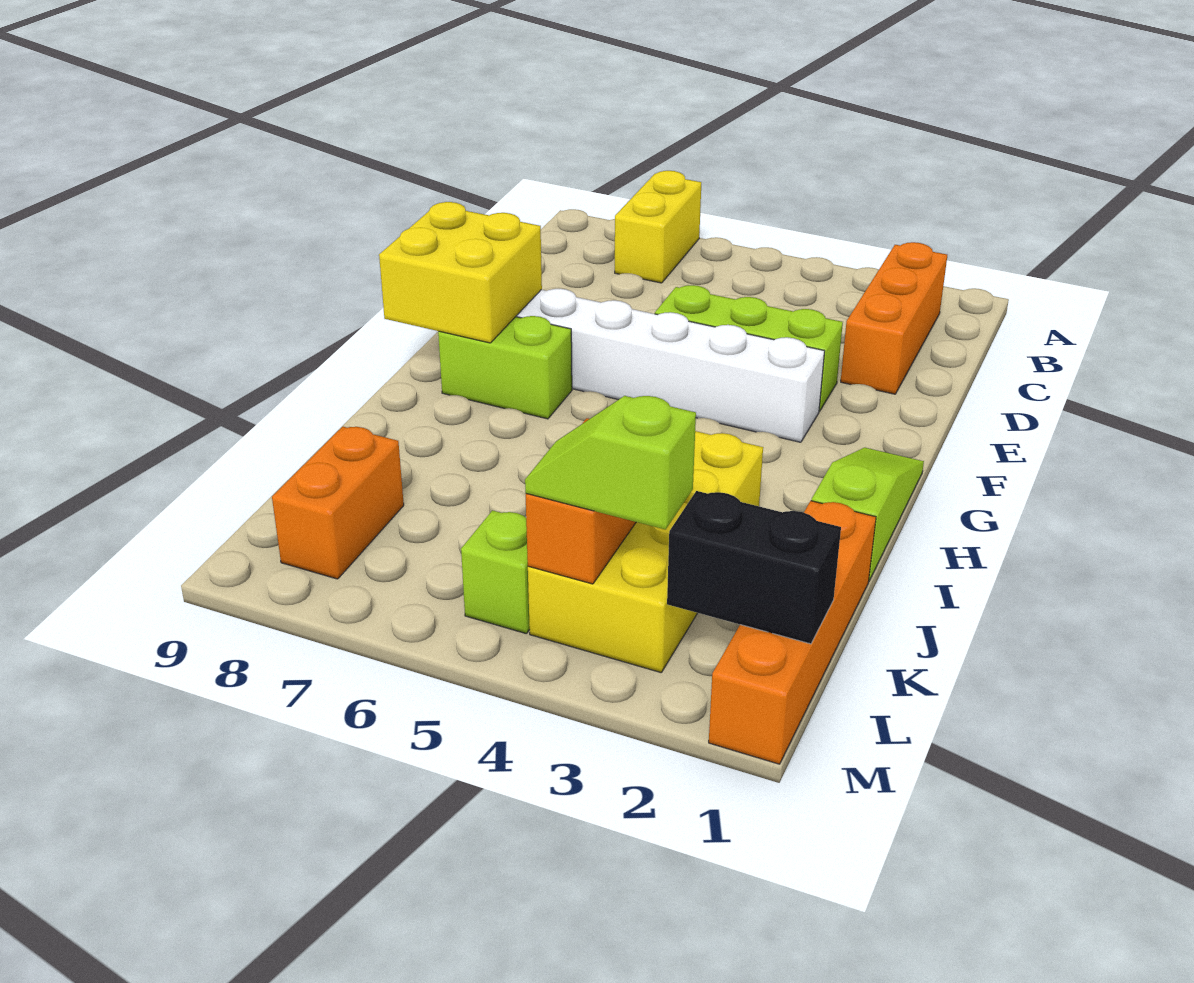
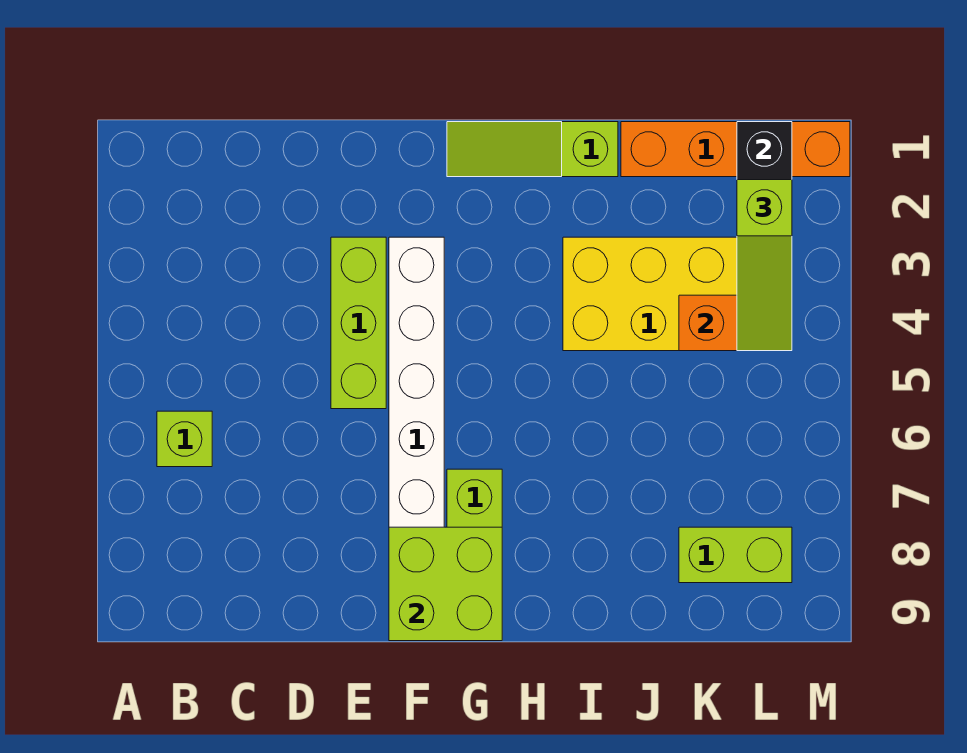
yellow brick A7:B7 level 1 -> none
orange brick B2:D2 level 1 -> none
yellow brick F8:G9 level 2 -> lime brick F8:G9 level 2
orange brick K8:L8 level 1 -> lime brick K8:L8 level 1
lime slope L3:L4 level 3 top 3 -> lime slope L2:L4 level 3 top 2
lime brick L5 level 1 -> lime brick B6 level 1

